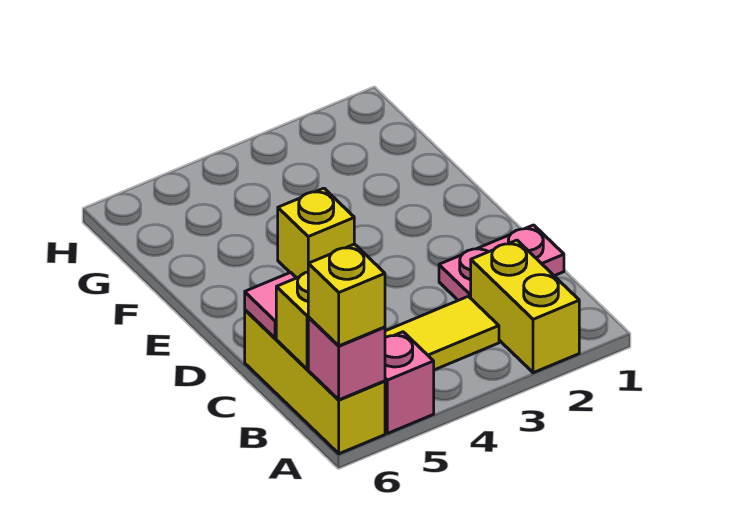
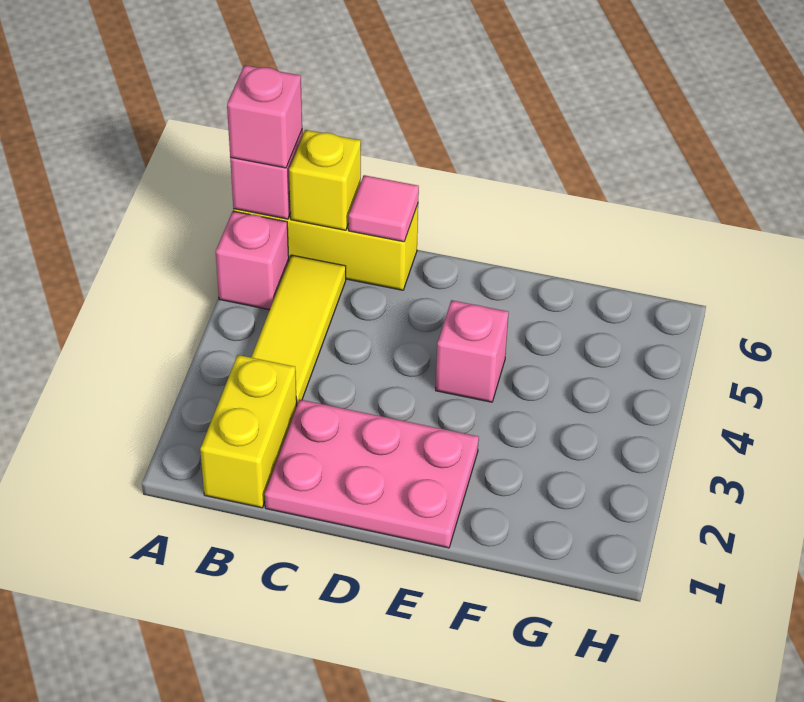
yellow brick A2:B2 level 1 -> yellow brick B1:B2 level 1
yellow brick A6 level 3 -> pink brick A6 level 3
pink plate C1:C2 level 1 -> pink plate C1:E2 level 1
yellow brick E4 level 1 -> pink brick E4 level 1

